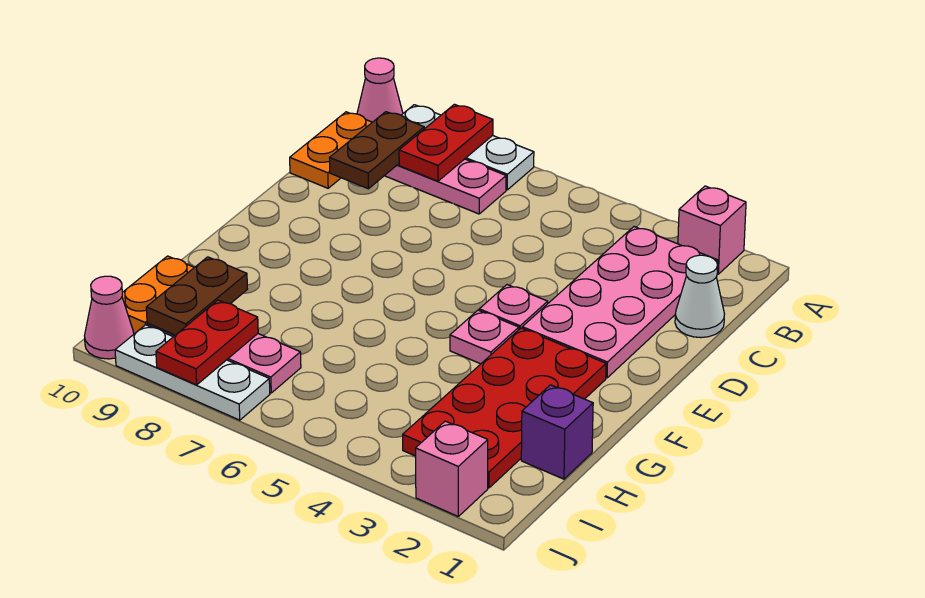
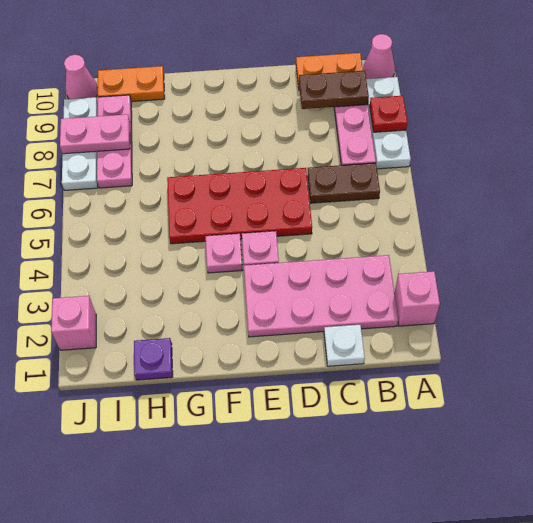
red plate A8:B8 level 2 -> red plate A8 level 2
white cone C1 level 1 -> white plate C1 level 1
red plate F2:I3 level 1 -> red plate D5:G6 level 1
purple brick H1 level 1 -> purple plate H1 level 1
brown plate H9:I9 level 2 -> brown plate B6:C6 level 1
red plate I8:J8 level 2 -> pink plate I8:J8 level 2

